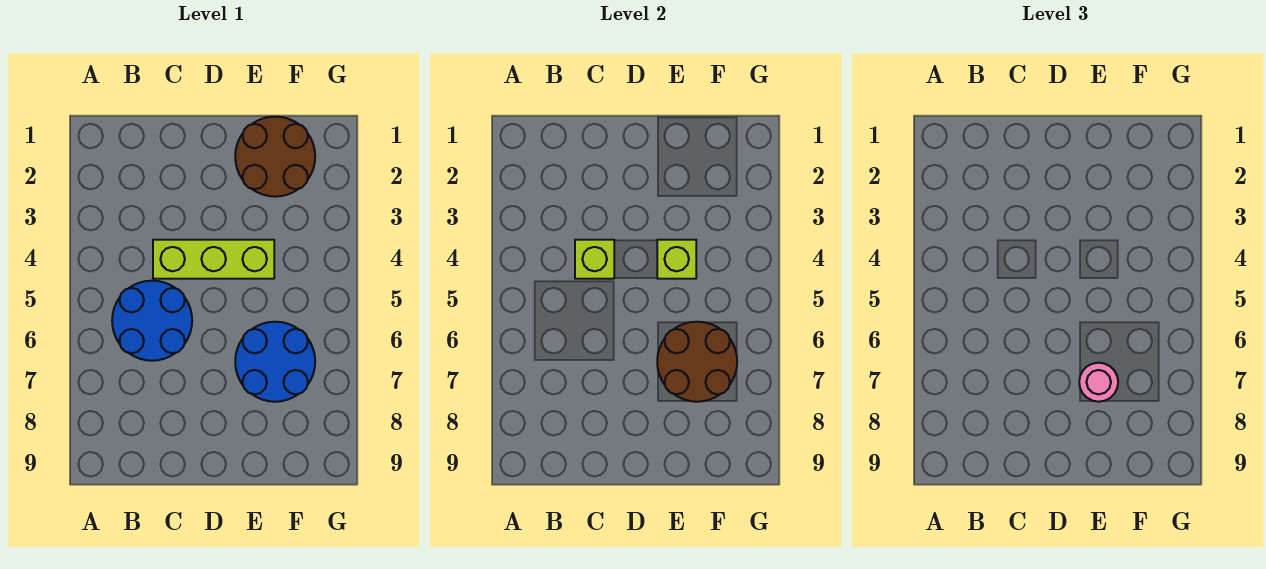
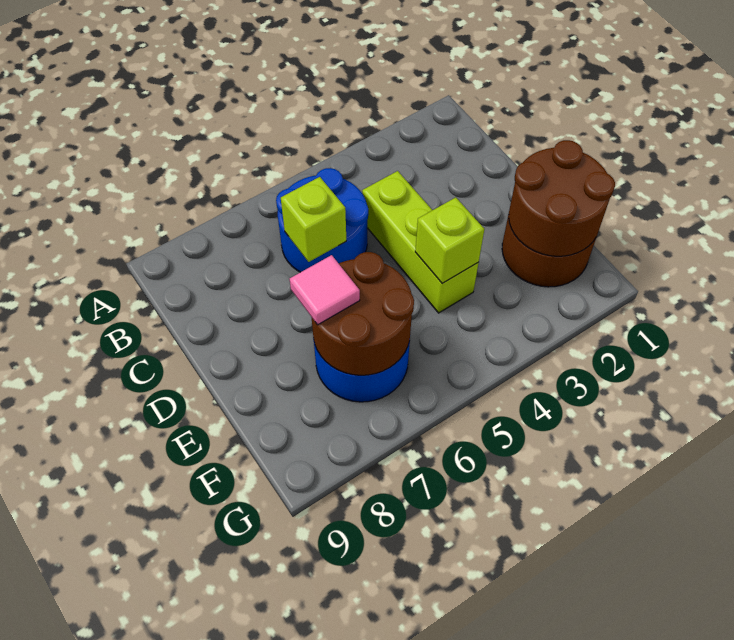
lime brick C4 level 2 -> lime brick C6 level 2
none -> brown round brick E1:F2 level 2
pink round brick E7 level 3 -> pink tile E7 level 3

